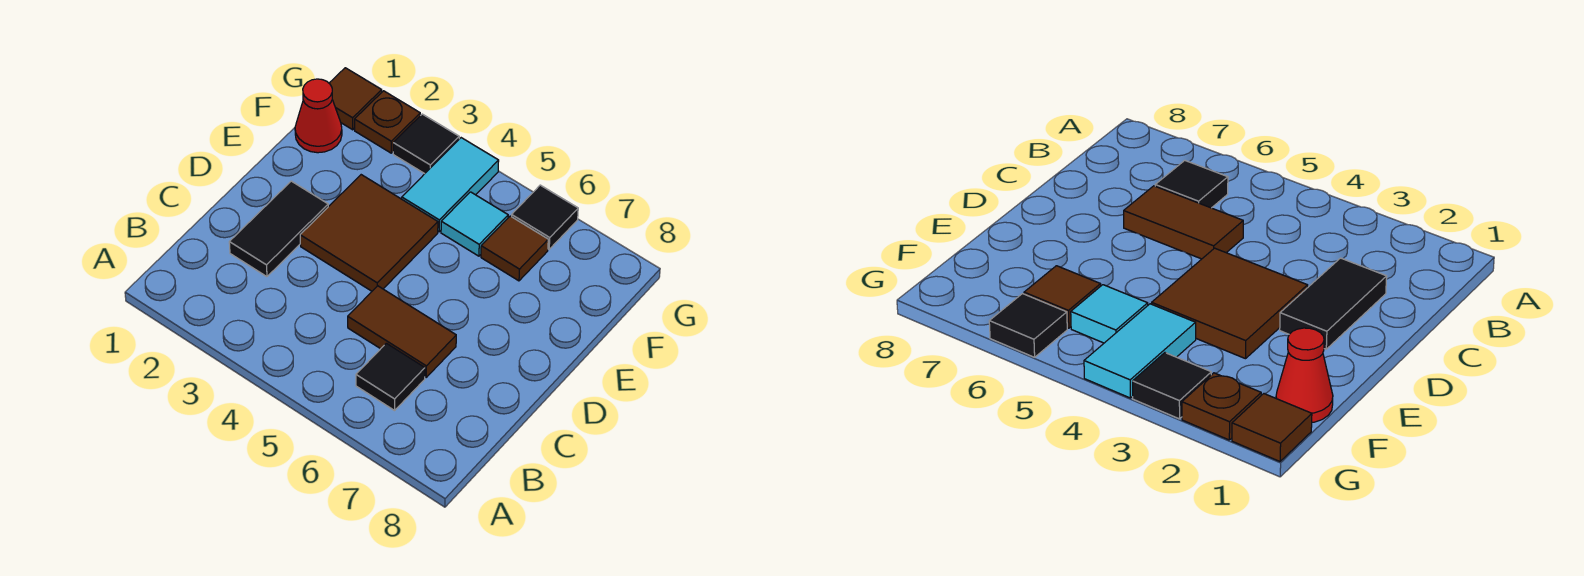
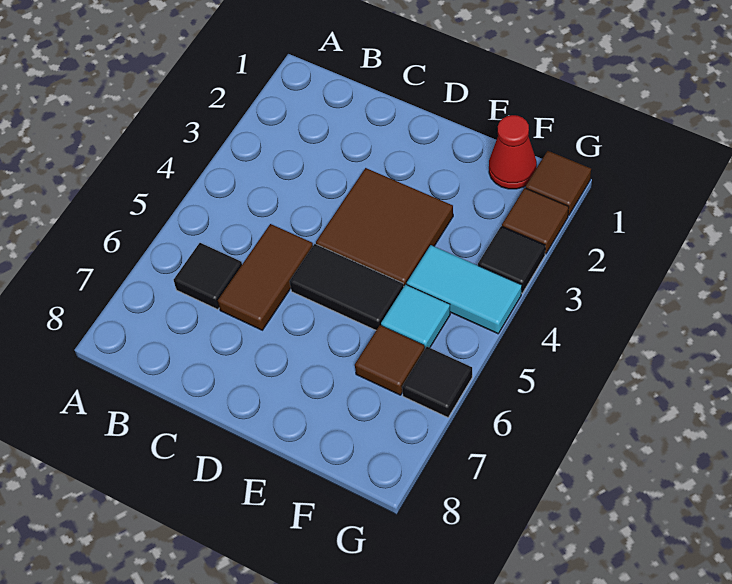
black tile C2:D2 level 1 -> black tile D5:E5 level 1
brown plate G2 level 1 -> brown tile G2 level 1

